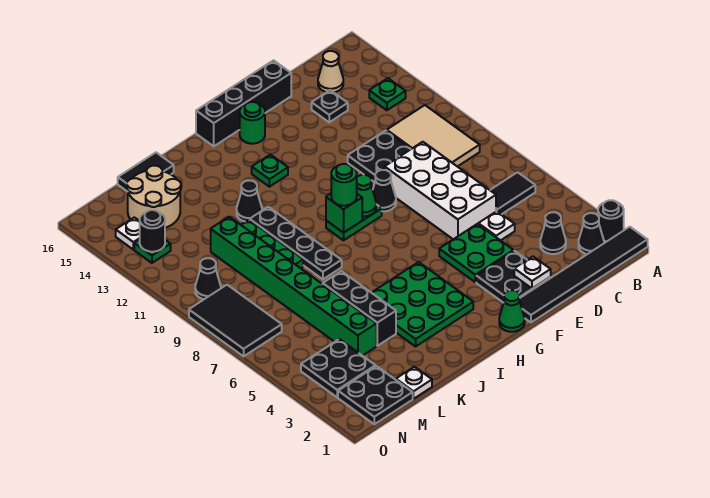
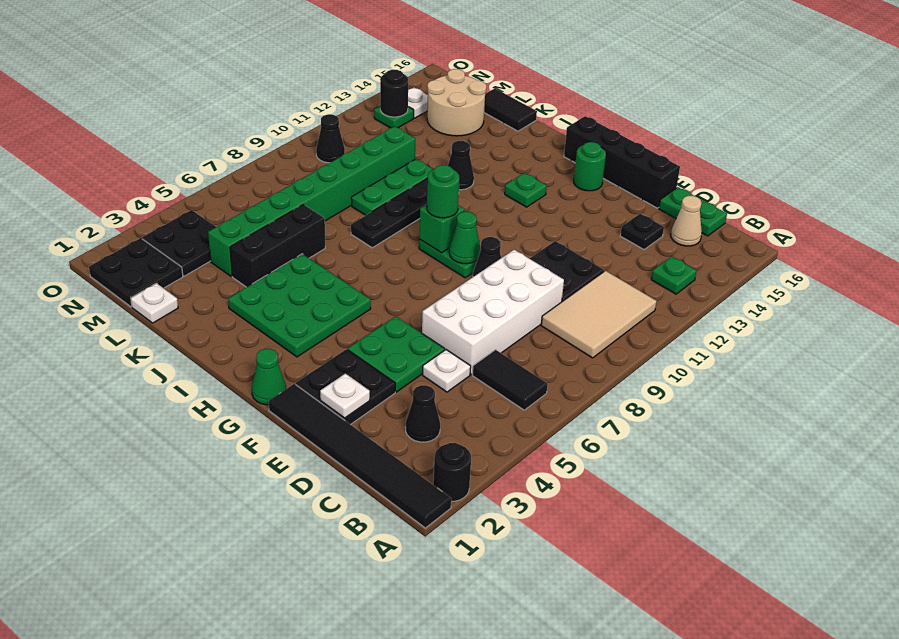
black cone B2 level 1 -> none
none -> green plate C16:D16 level 1
black tile N7:O9 level 1 -> none

